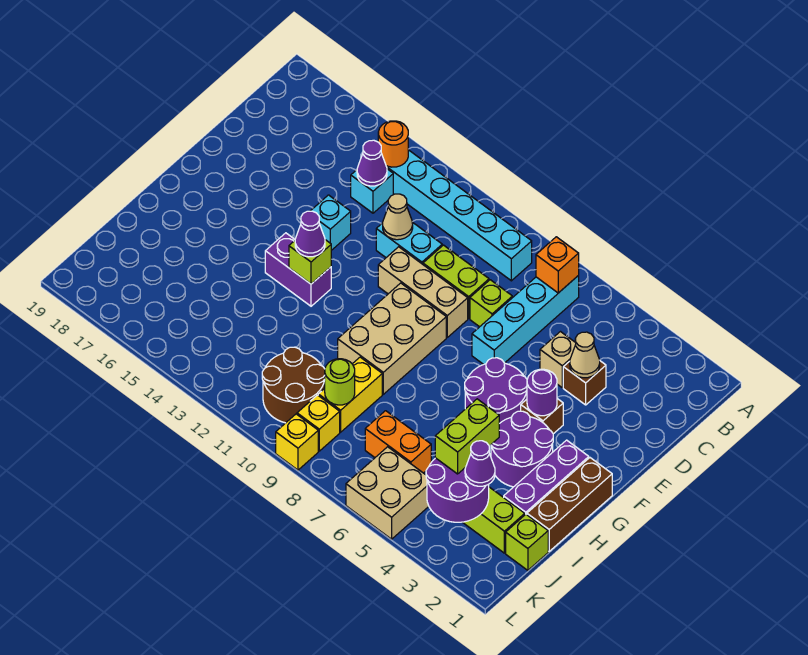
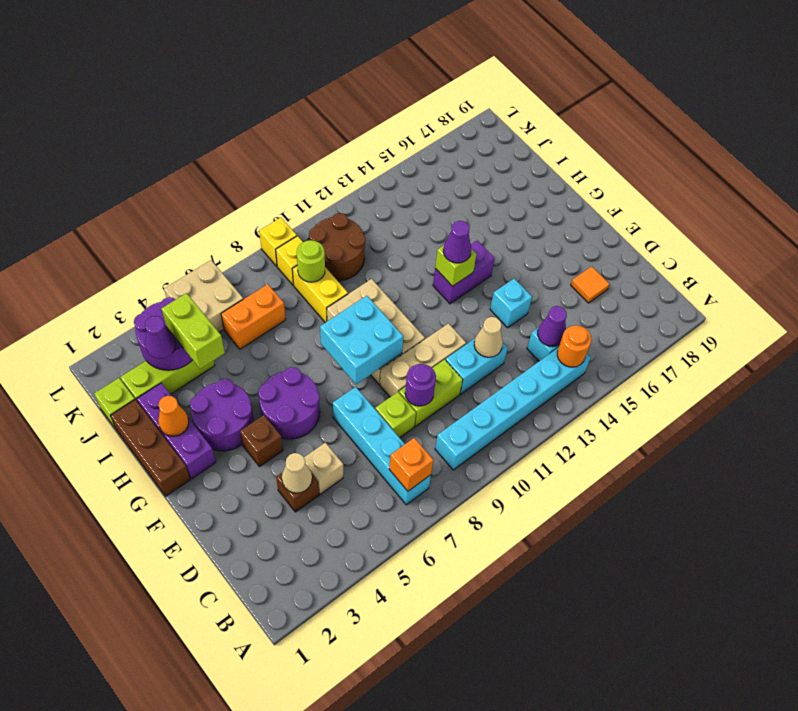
none -> orange tile D17 level 1
purple round brick F4 level 2 -> purple round brick D9 level 2
none -> cyan brick F8:G9 level 2
none -> orange cone H2 level 2

